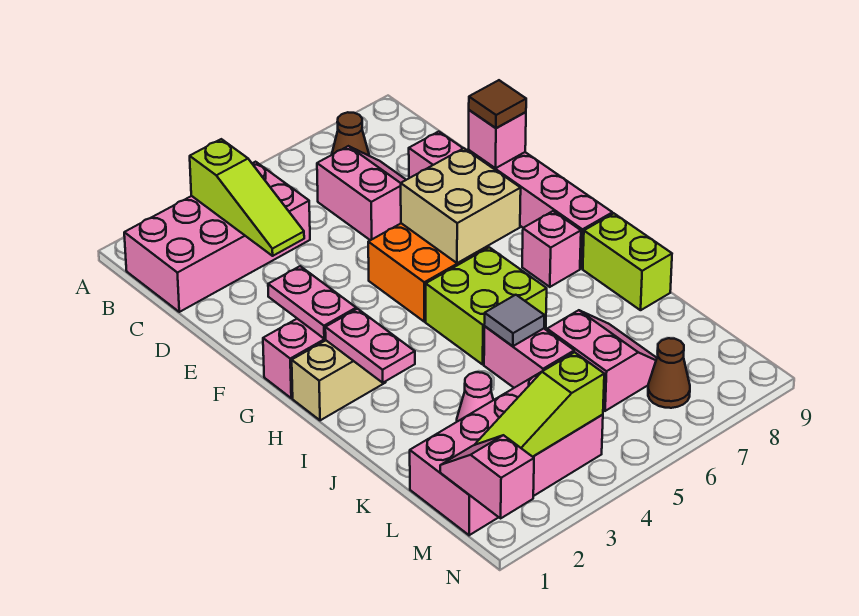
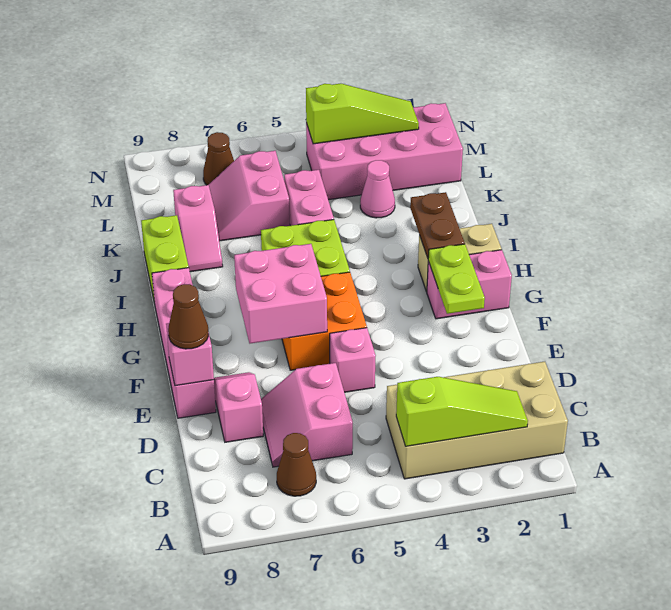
pink brick B1:C4 level 1 -> tan brick B1:C4 level 1
lime slope B3:D3 level 2 top B -> lime slope B2:B4 level 2 top 4
brown tile E9 level 3 -> brown cone E9 level 3
pink plate F2:G2 level 2 -> lime plate F2:G2 level 2
tan brick F6:G7 level 2 -> pink brick F6:G7 level 2
pink plate H2:I2 level 2 -> brown plate H2:I2 level 2
pink brick H8 level 1 -> pink brick E5 level 1
grey tile J5 level 2 -> none
pink slope M1:N1 level 2 top N -> pink slope J8:K8 level 1 top K

